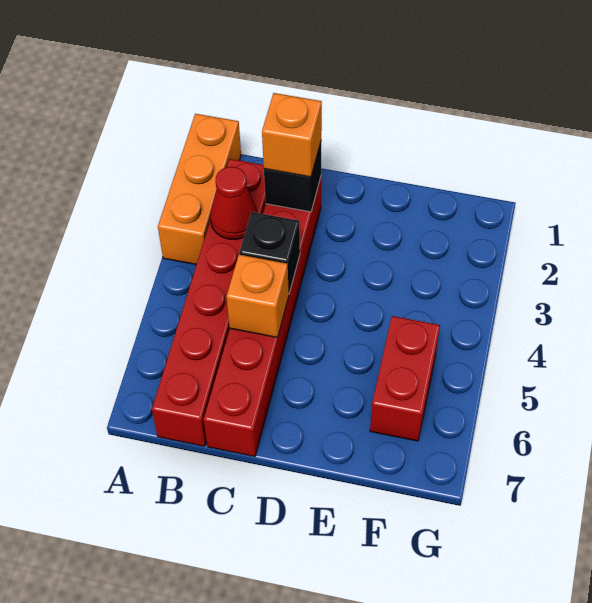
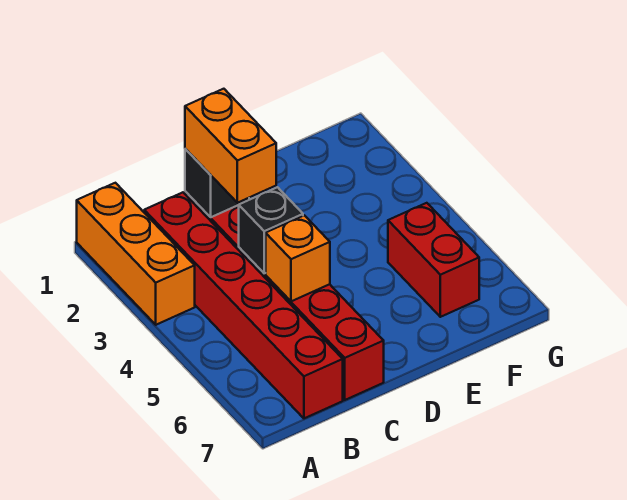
red cone B3 level 2 -> none
orange brick C2 level 3 -> orange brick C2:C3 level 3

